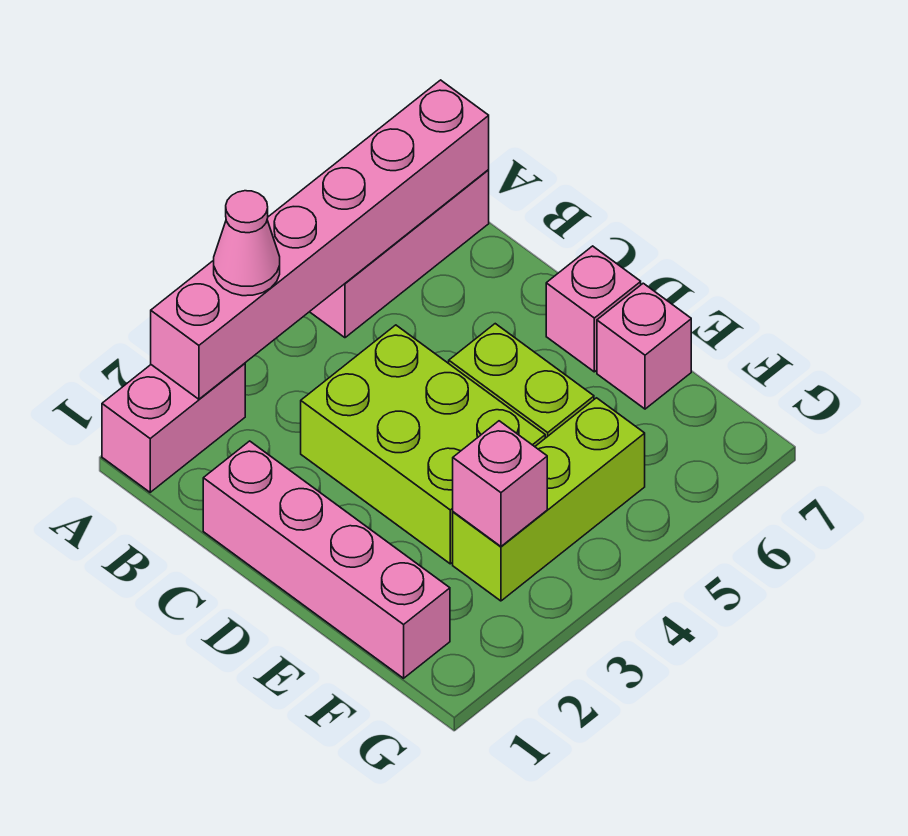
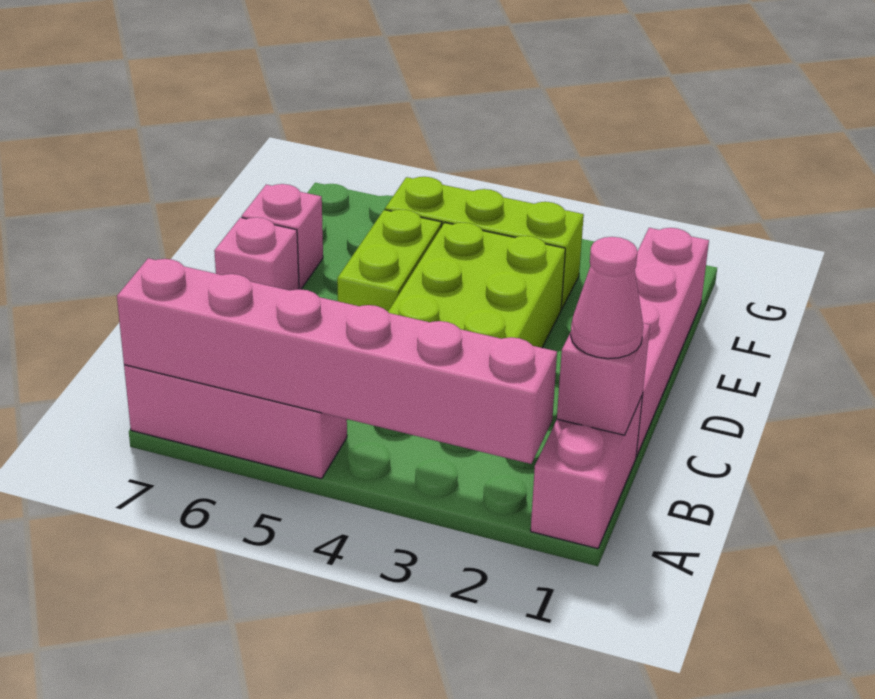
pink brick A1:A2 level 1 -> pink brick A1:B1 level 1
pink cone A3 level 3 -> pink cone B1 level 3
pink brick F3 level 2 -> pink brick B1 level 2

